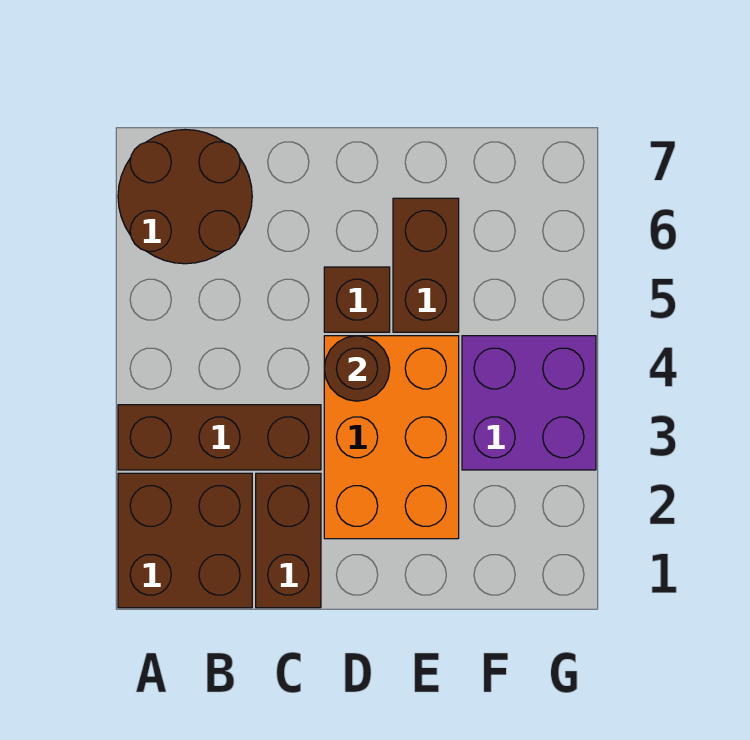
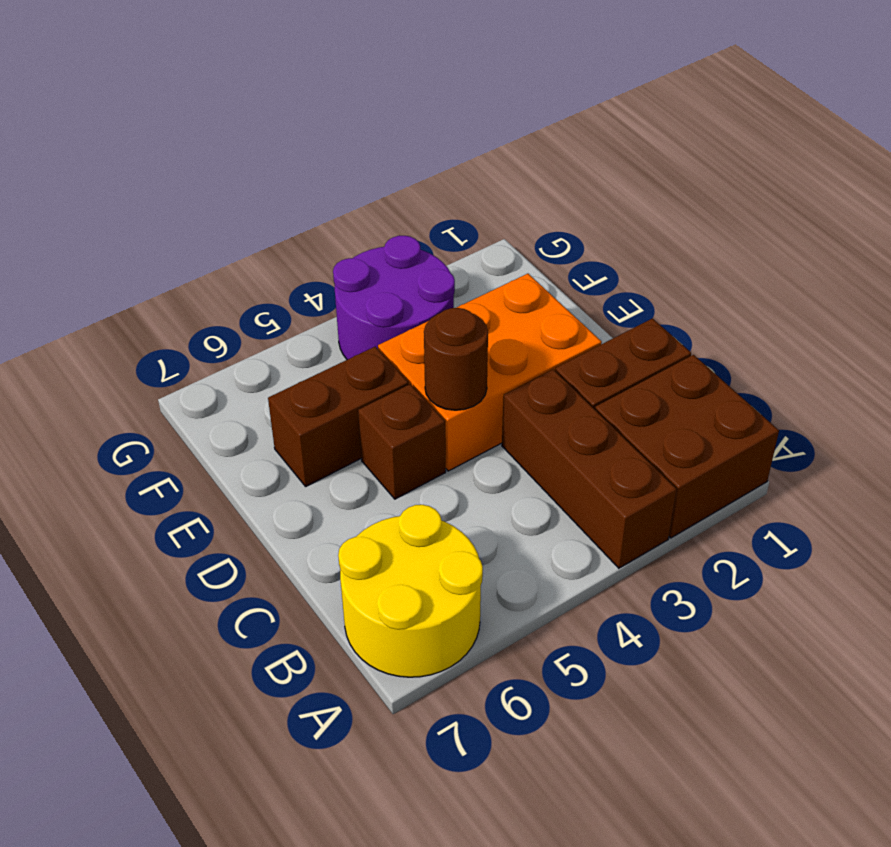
brown round brick A6:B7 level 1 -> yellow round brick A6:B7 level 1
purple brick F3:G4 level 1 -> purple round brick F3:G4 level 1

